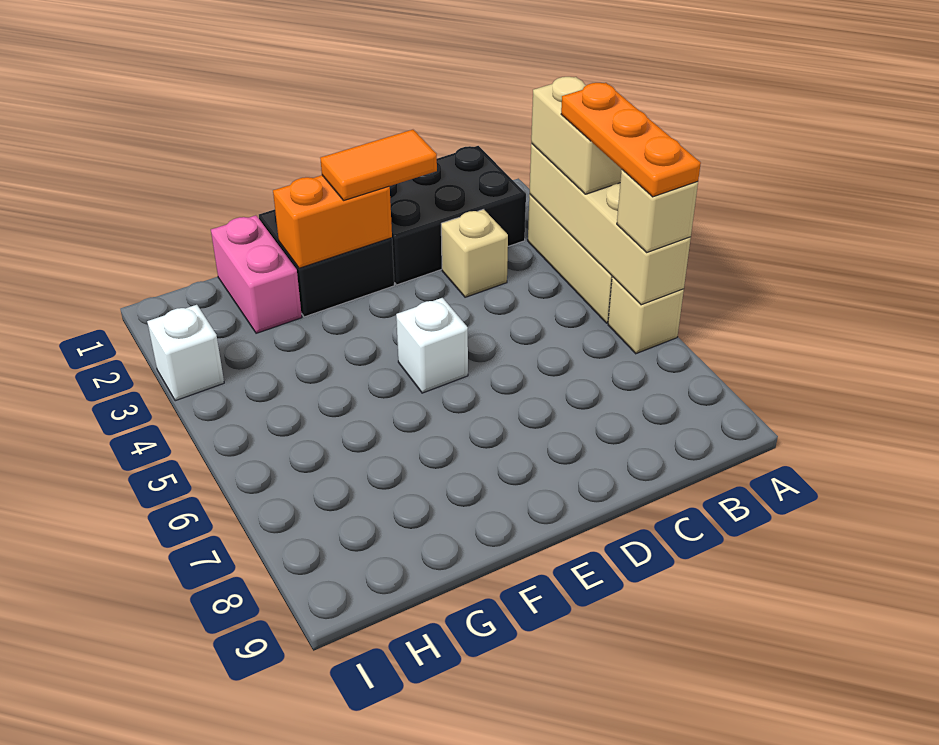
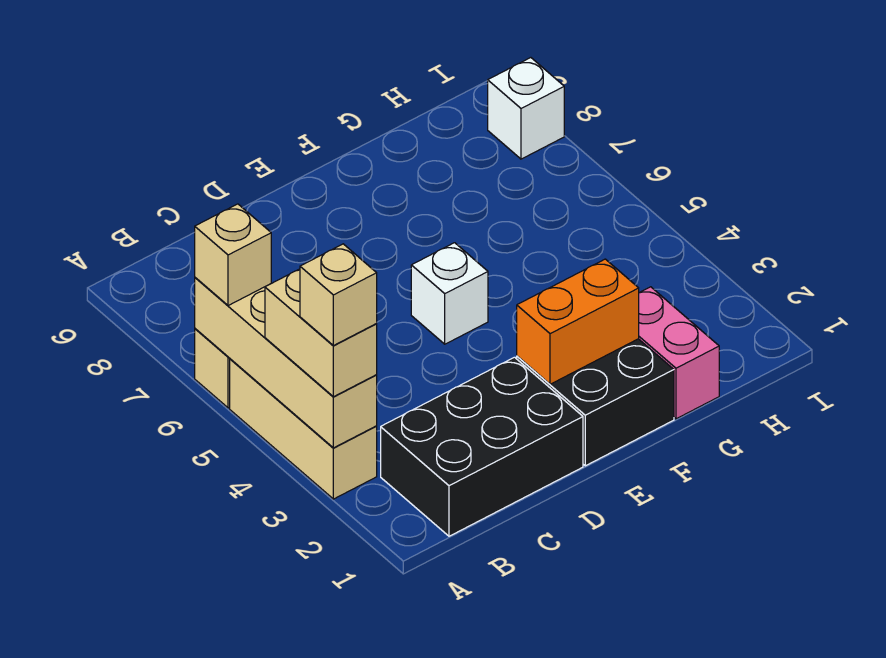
orange plate A4:A6 level 4 -> none
tan brick C3 level 1 -> tan brick A3 level 4
orange tile D2:E2 level 3 -> none
white brick I3 level 1 -> white brick I8 level 1

